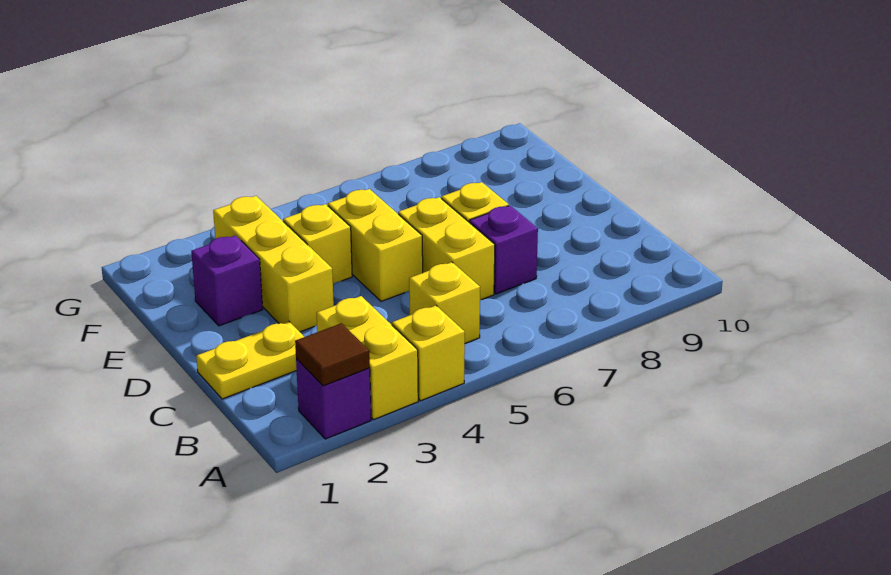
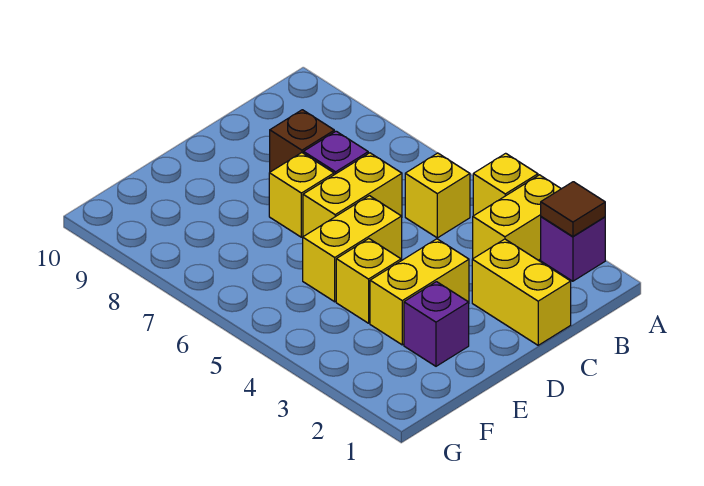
yellow plate C1:C2 level 1 -> yellow brick C1:C2 level 1
none -> brown brick C8 level 1
yellow brick D3:F3 level 1 -> yellow brick D3:E3 level 1

